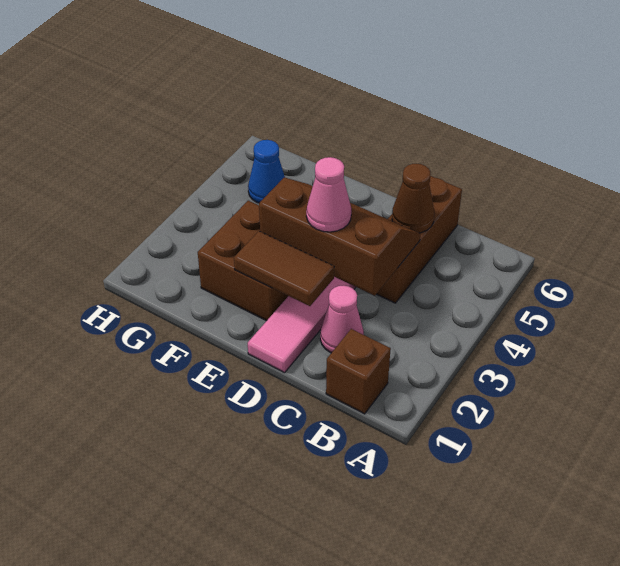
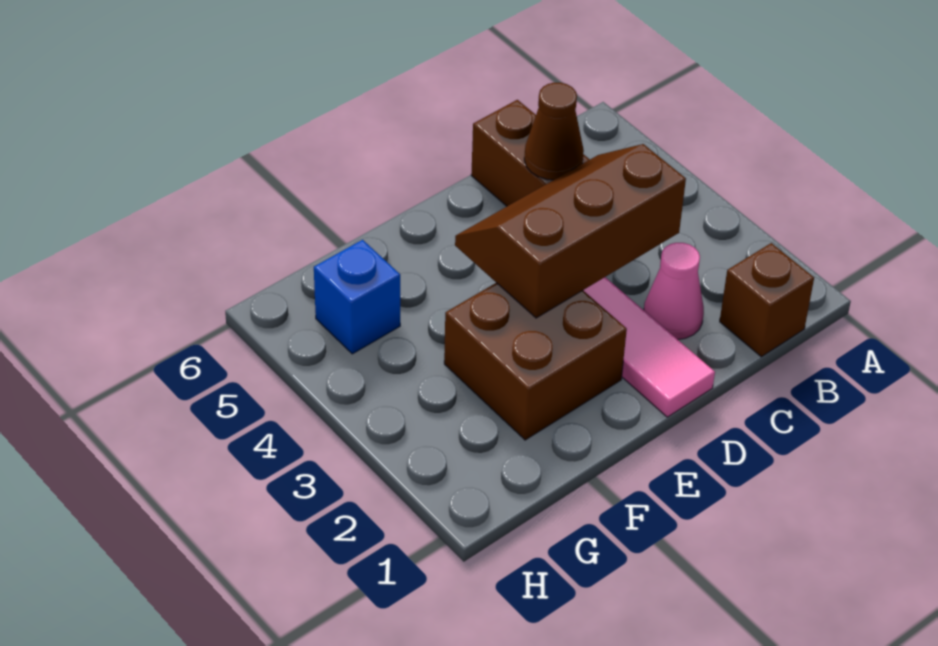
brown tile D2:E2 level 2 -> none
pink cone D3 level 3 -> none
blue cone G5 level 1 -> blue brick G5 level 1

